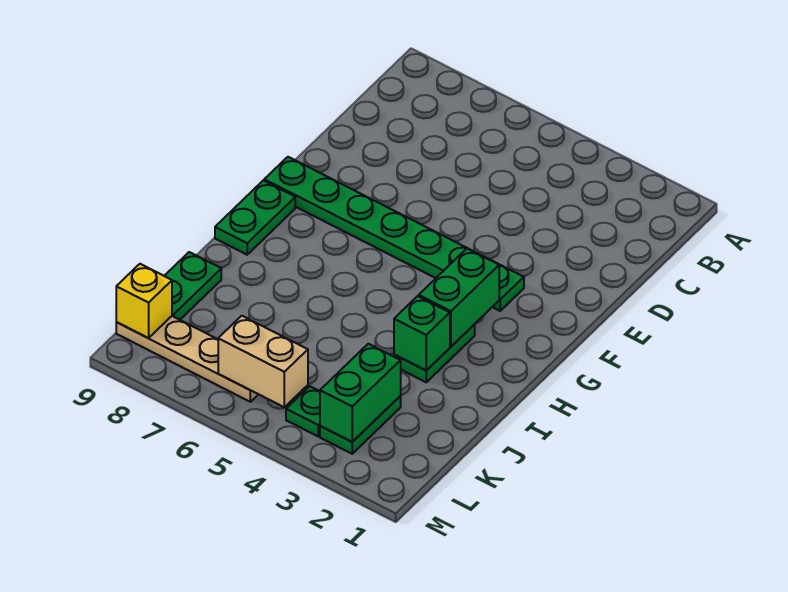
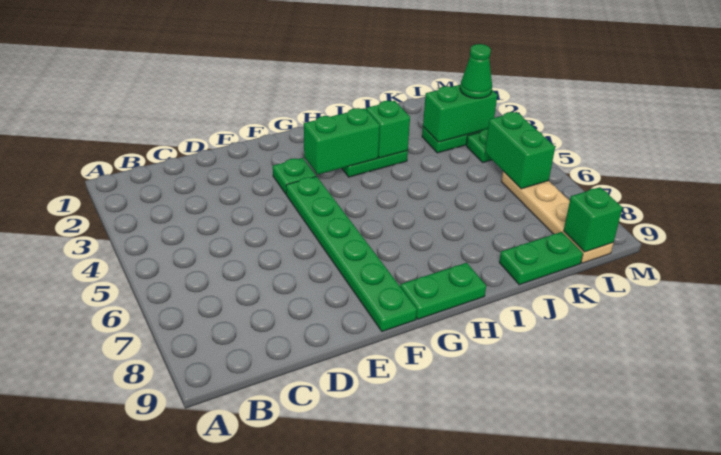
none -> green cone L3 level 3
tan brick L5:L6 level 2 -> green brick L5:L6 level 2
yellow brick L9 level 2 -> green brick L9 level 2

